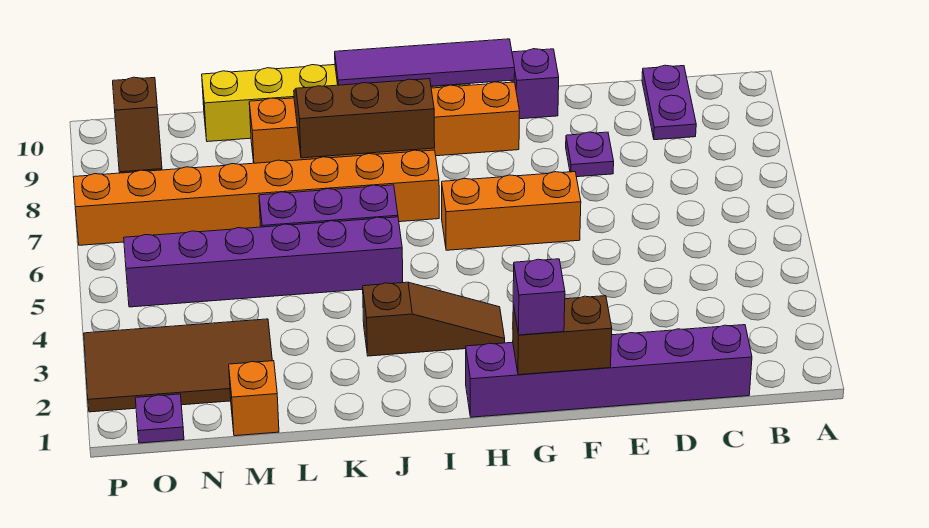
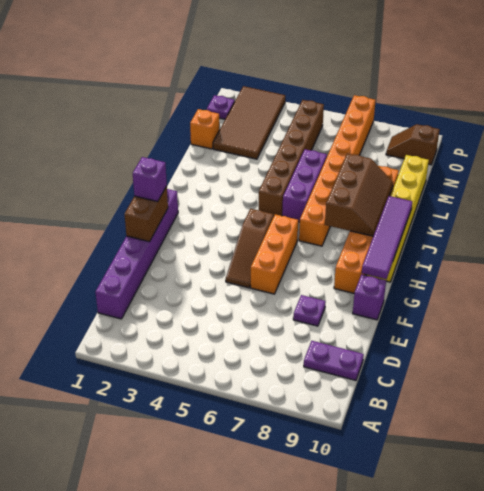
brown slope H3:J3 level 1 top J -> brown slope F5:H5 level 1 top H
purple brick J5:O5 level 1 -> brown brick J5:O5 level 1

